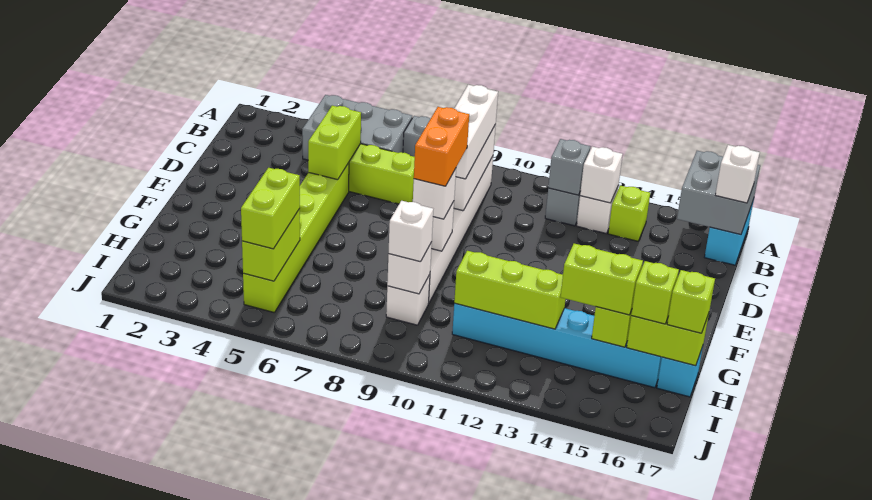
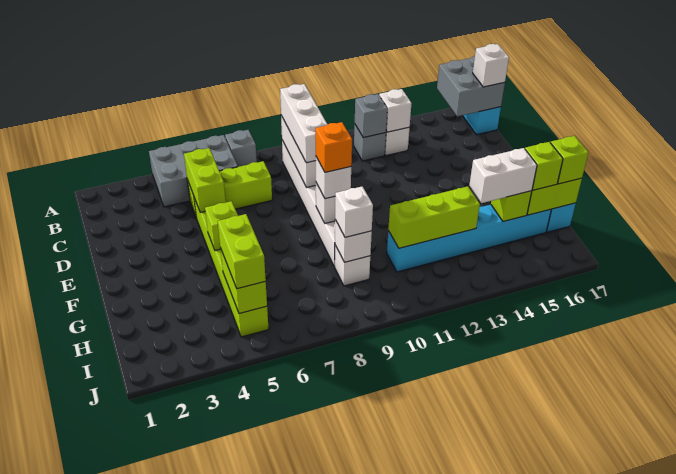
lime brick B14 level 1 -> lime brick F5 level 2
orange brick E9:F9 level 4 -> orange brick F9 level 4
lime brick H14:H15 level 3 -> white brick H14:H15 level 3

